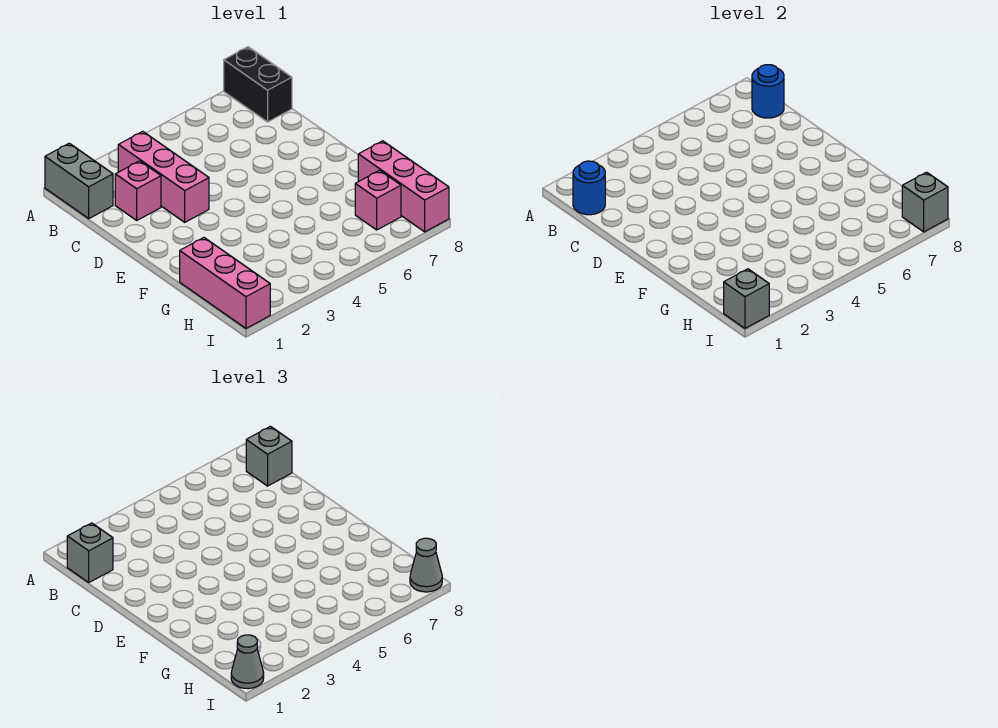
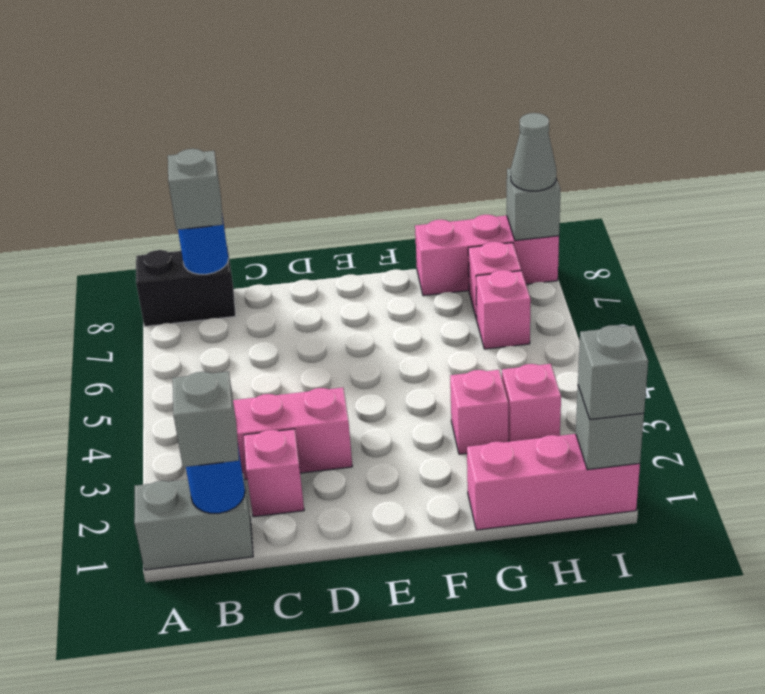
none -> pink brick G3 level 1
none -> pink brick H3 level 1
none -> pink brick H6 level 1
grey cone I1 level 3 -> grey brick I1 level 3

